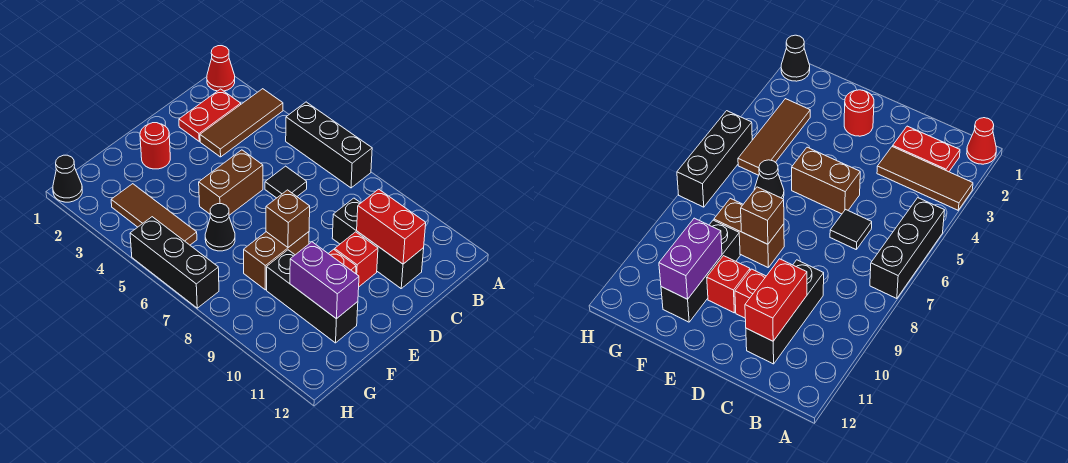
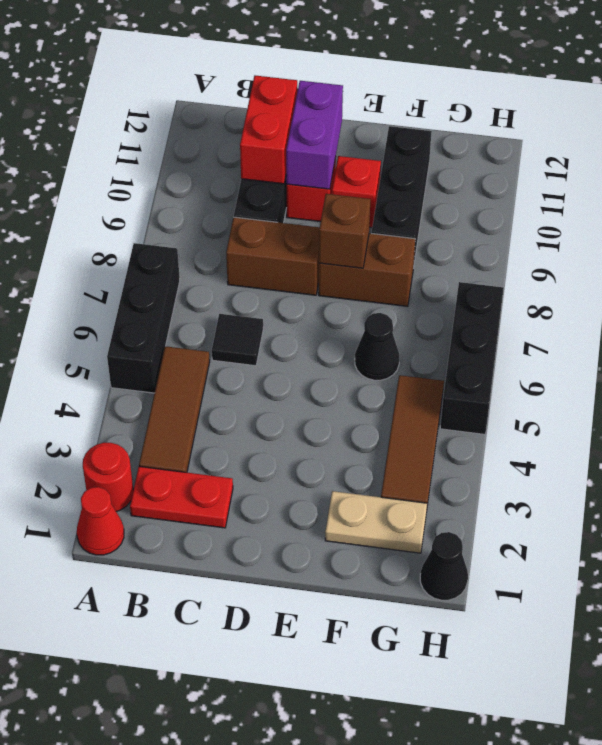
brown tile A3:C3 level 1 -> brown tile B3:B5 level 1
brown brick D5:E5 level 1 -> brown brick C8:D8 level 1
red round brick E2 level 1 -> red round brick A2 level 1
none -> tan plate F2:G2 level 1
purple brick F10:F11 level 2 -> purple brick D10:D11 level 2

